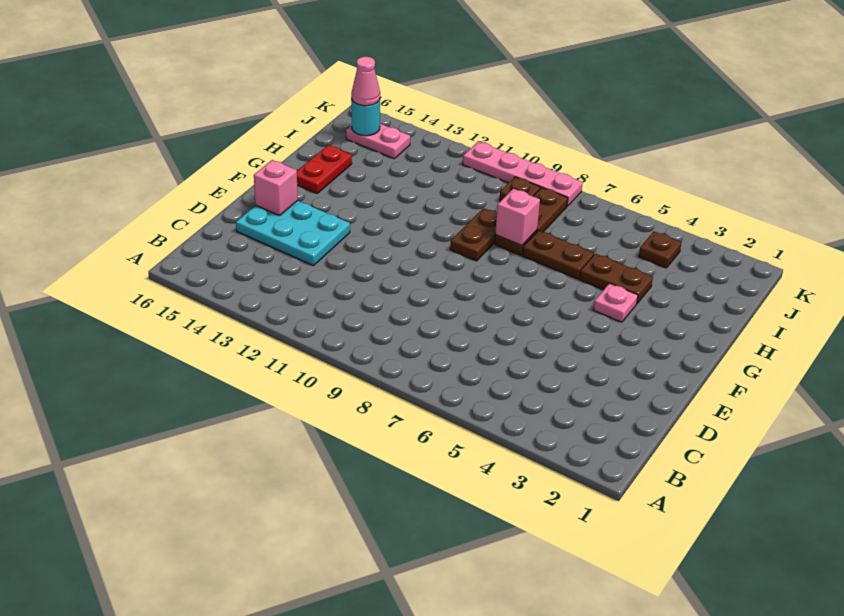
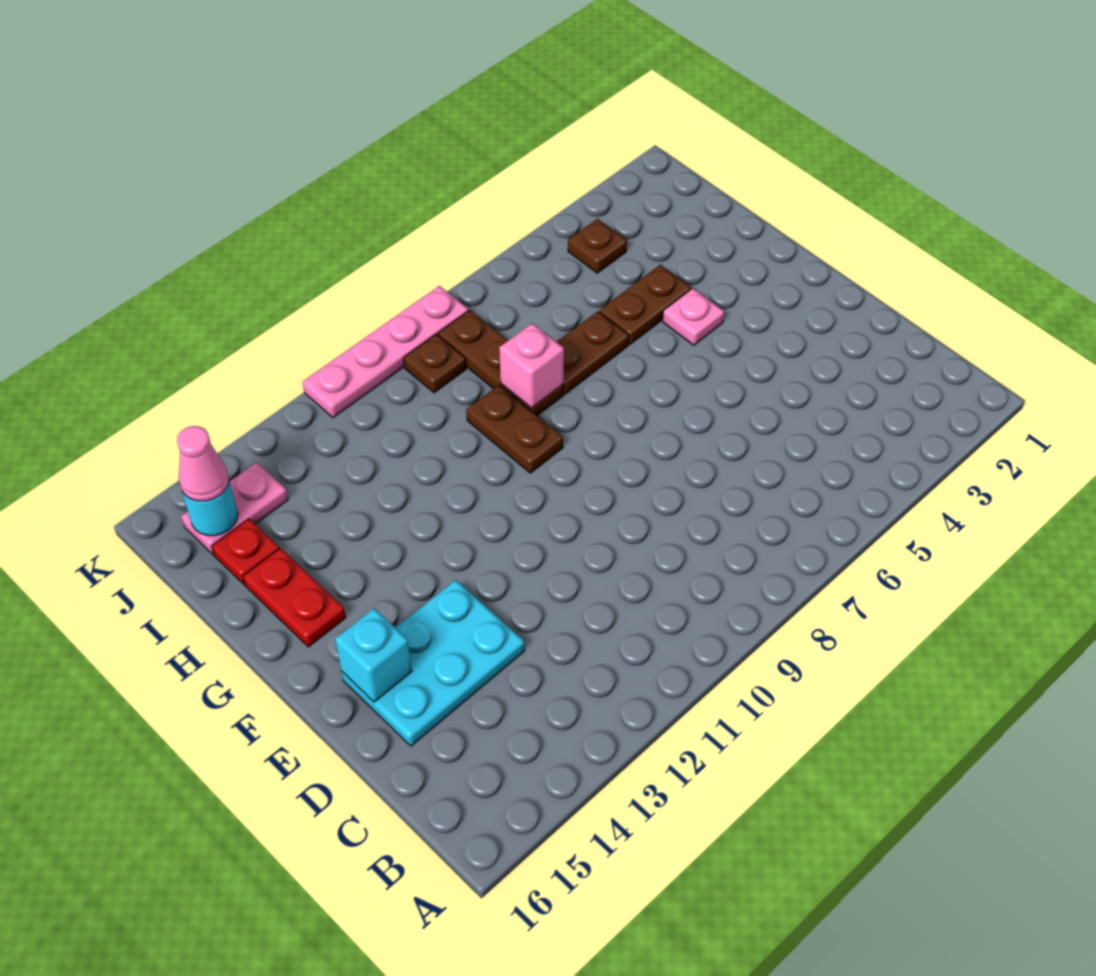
pink brick E15 level 2 -> cyan brick E15 level 2
none -> red plate I15 level 1

